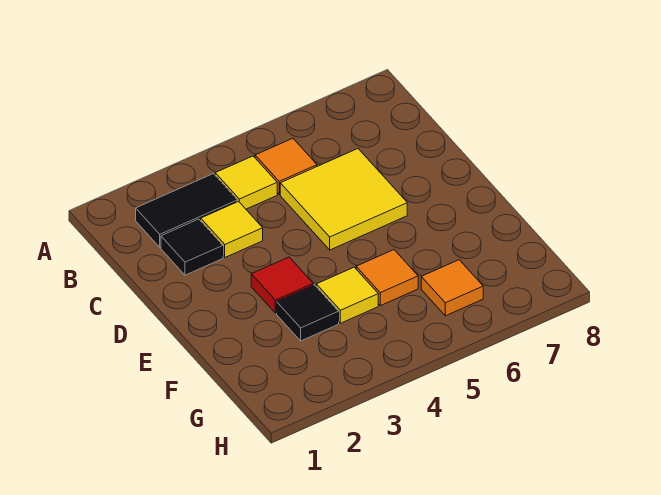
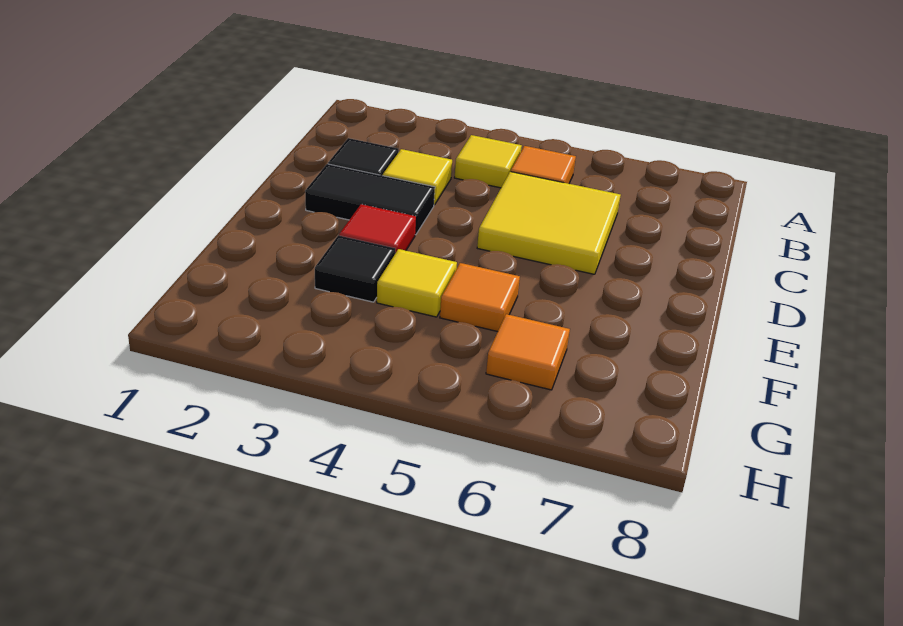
black tile B2:B3 level 1 -> black tile D2:D3 level 1

